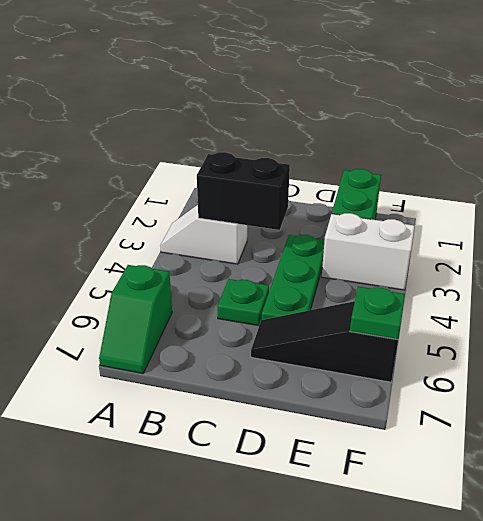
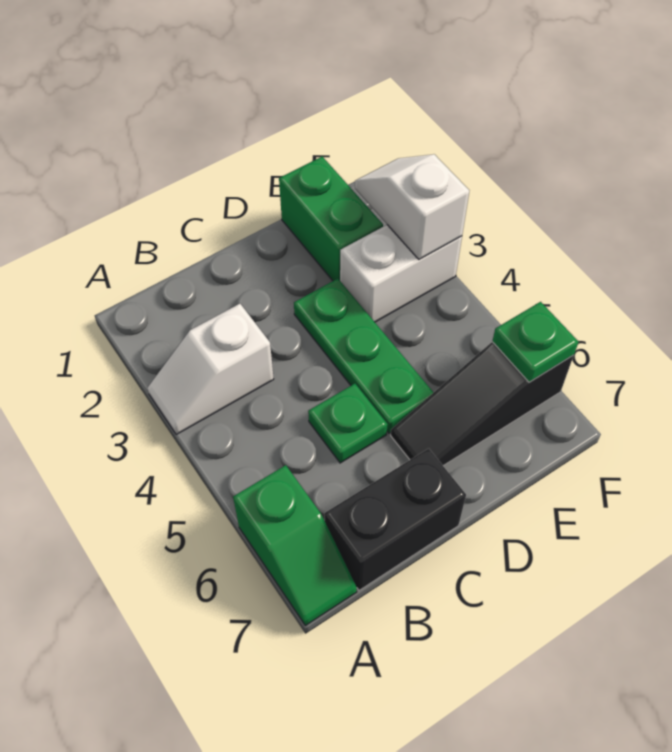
black brick B3:C3 level 2 -> black brick B7:C7 level 1
none -> white slope F2:F3 level 2 top 3

